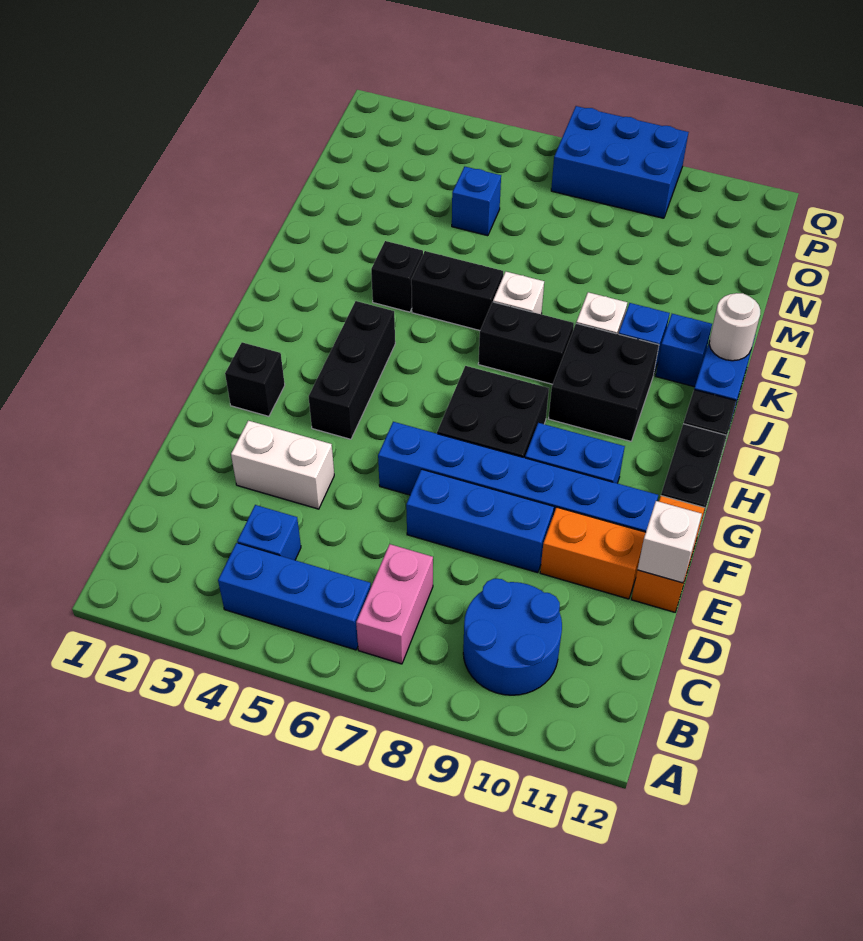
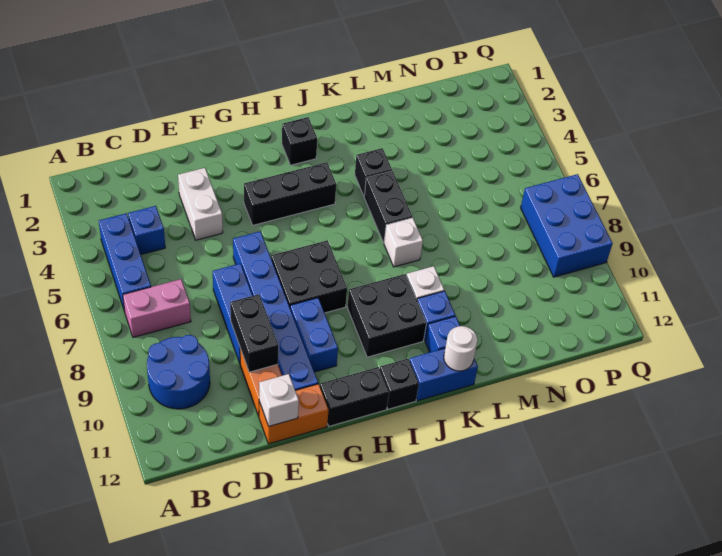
black brick G2 level 1 -> black brick I2 level 1
black brick J7:J8 level 1 -> black brick E9:E10 level 2
blue brick N5 level 1 -> none

